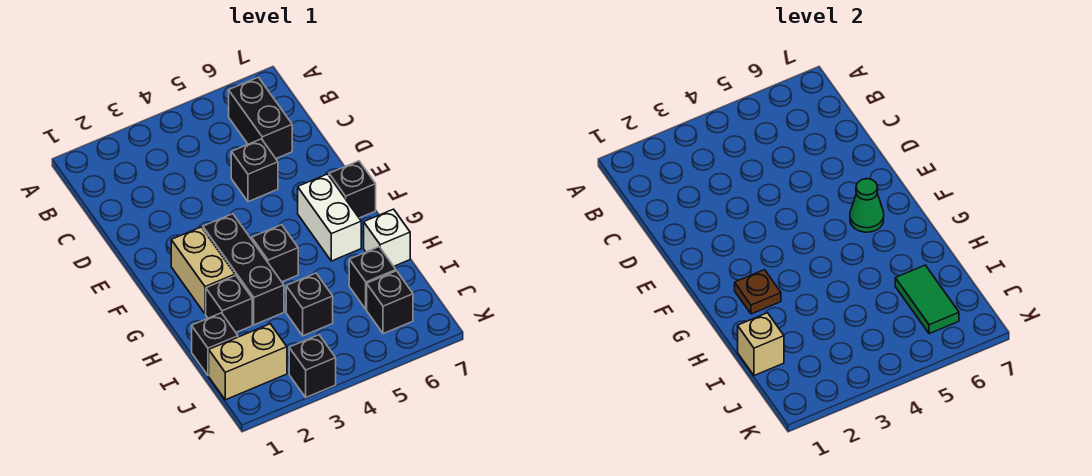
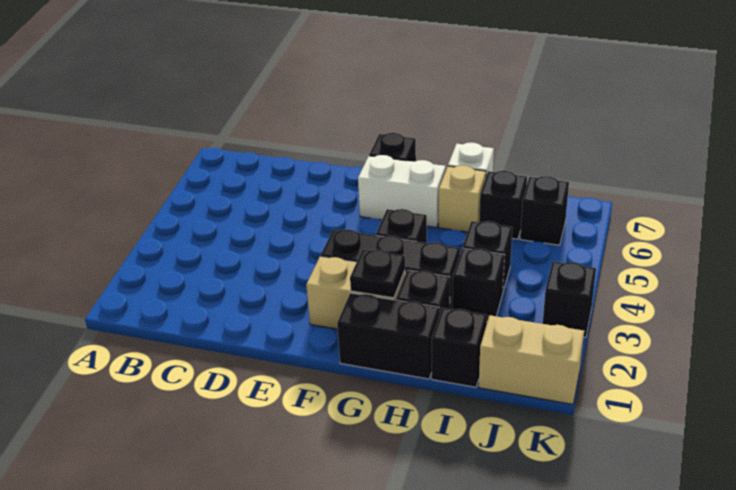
black brick B6:C6 level 1 -> black brick G1:H1 level 1
black brick D5 level 1 -> black brick I3 level 1
green cone F6 level 2 -> none
brown plate G2 level 2 -> black plate G2 level 2
tan brick I1 level 2 -> tan brick H6 level 1
green tile I6:J6 level 2 -> none
tan brick J1:J2 level 1 -> tan brick J1:K1 level 1

